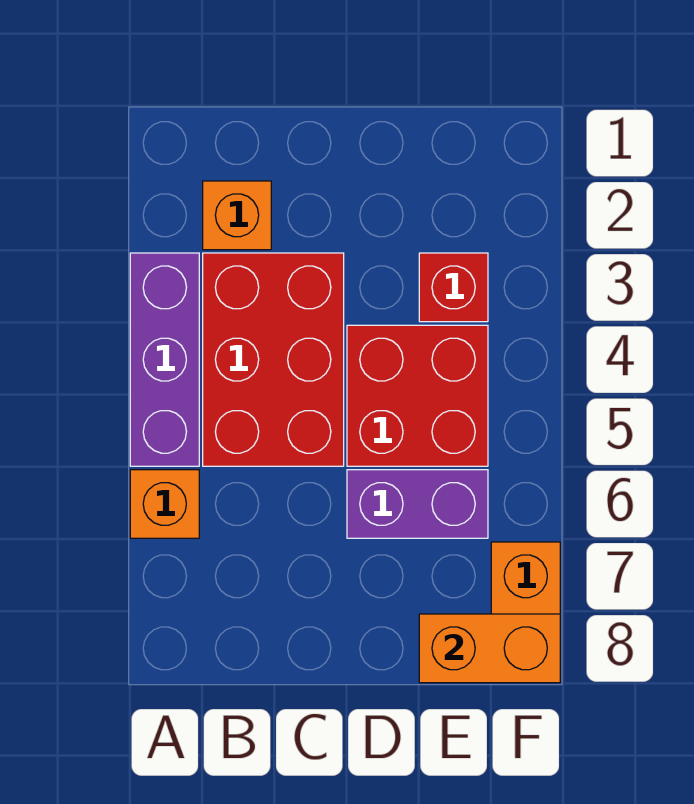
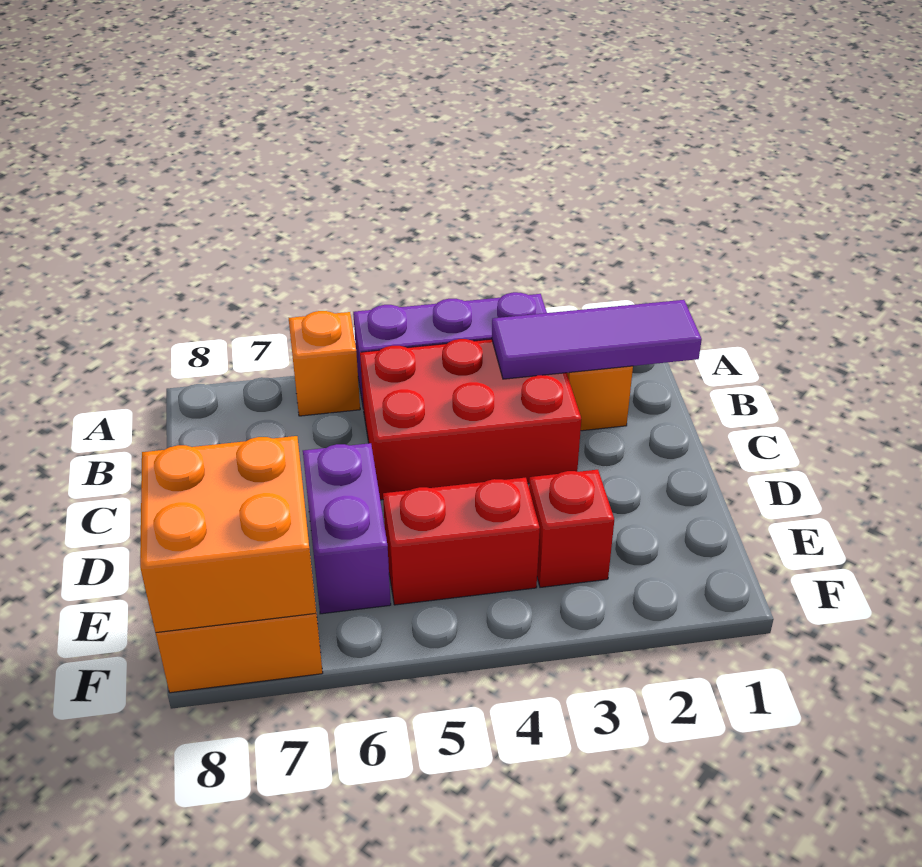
none -> purple tile B1:B3 level 2
red brick D4:E5 level 1 -> red brick E4:E5 level 1
orange brick E8:F8 level 2 -> orange brick E7:F8 level 2

